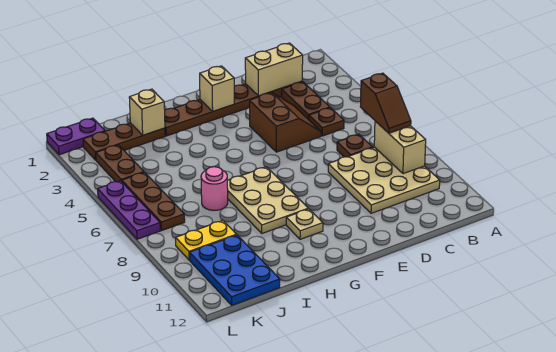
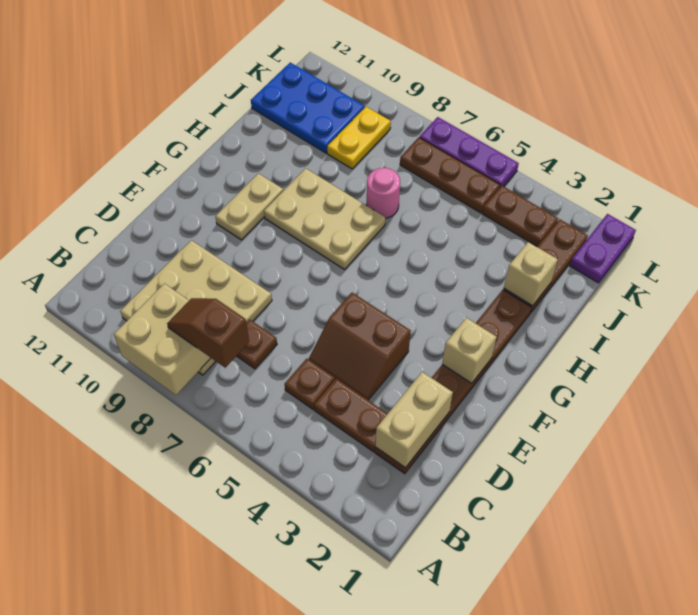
tan brick B8:B9 level 2 -> tan brick A8:B9 level 2
tan plate G10 level 1 -> tan plate F10:G10 level 1

